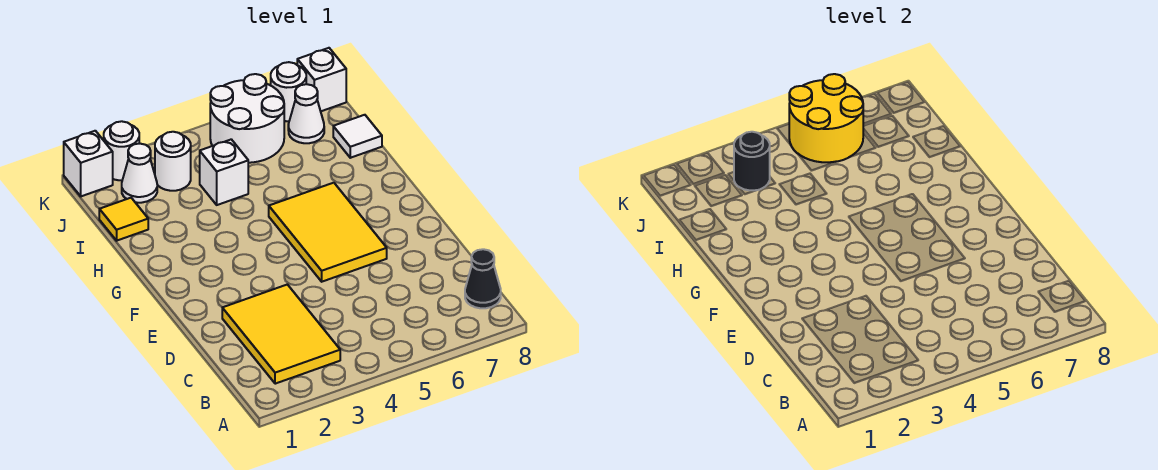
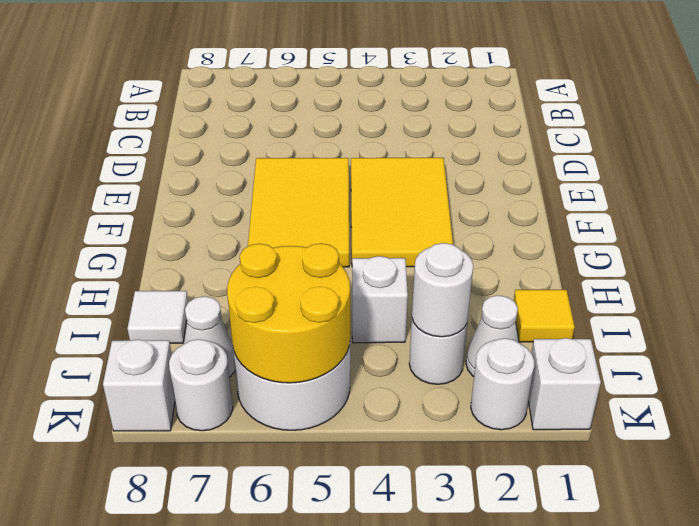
yellow tile B2:D3 level 1 -> yellow tile E3:G4 level 1
black cone B8 level 1 -> none
black round brick J3 level 2 -> white round brick J3 level 2

